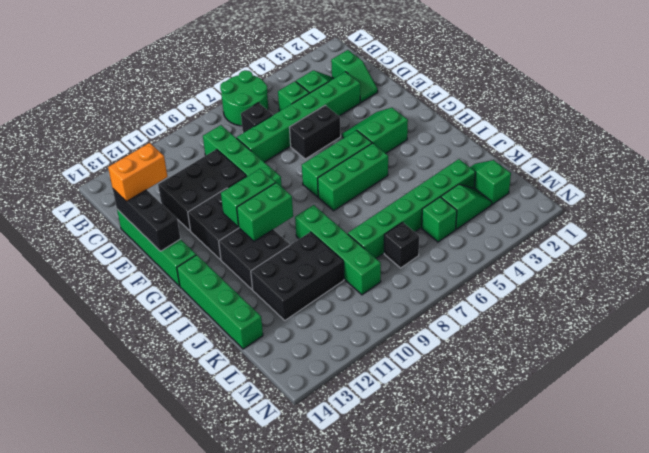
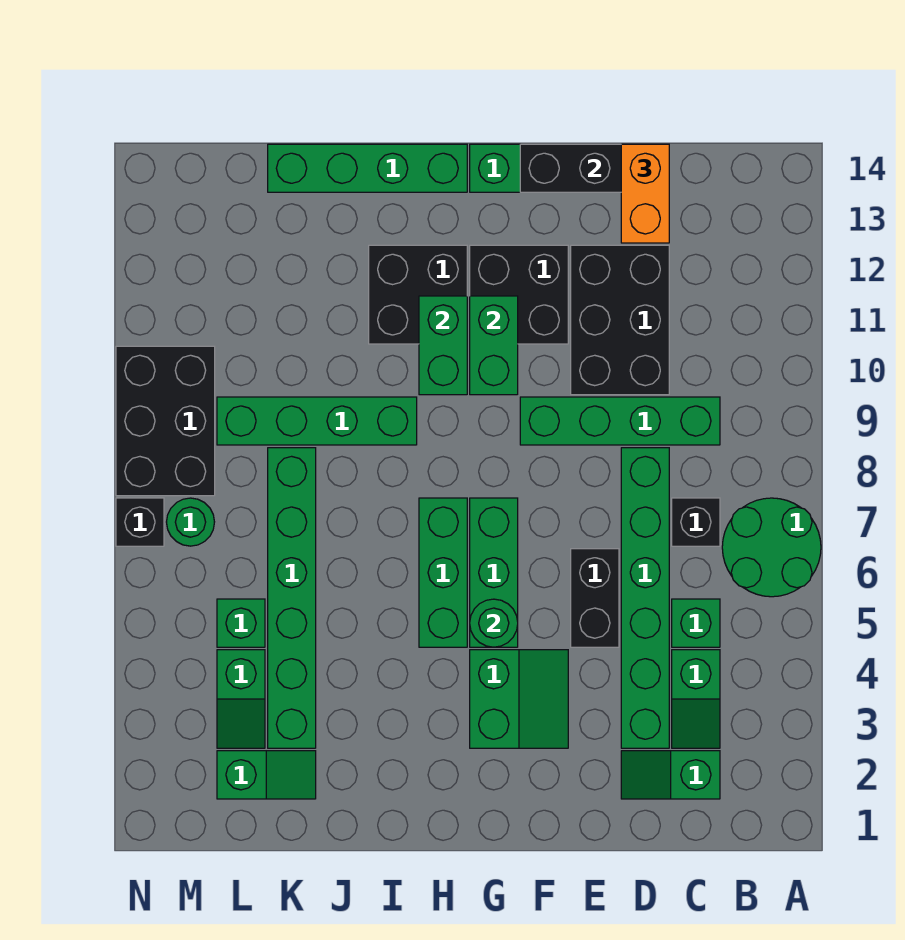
none -> green round brick G5 level 2
black brick J10:K12 level 1 -> black brick M8:N10 level 1
black brick L7 level 1 -> black brick N7 level 1
none -> green round brick M7 level 1

